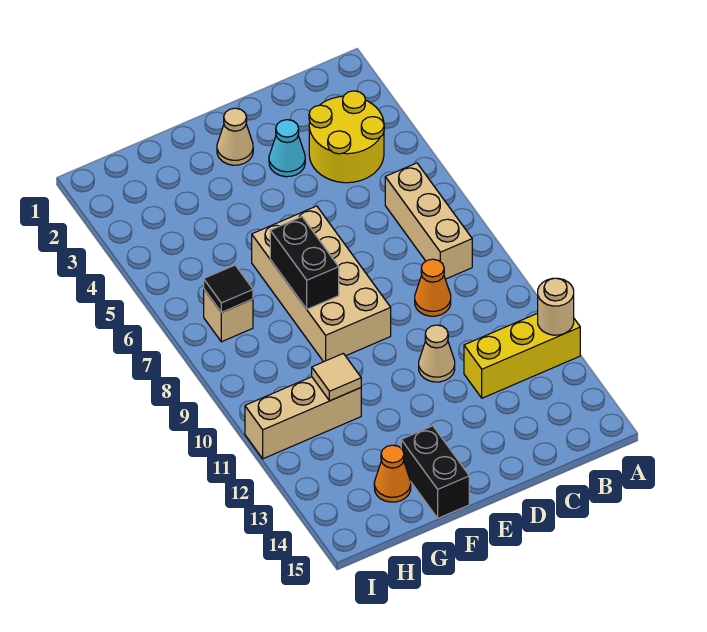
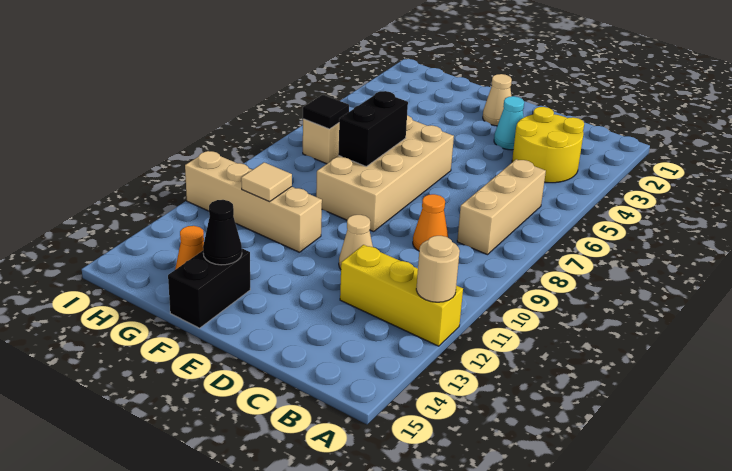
none -> black cone F14 level 2
tan brick G11:I11 level 1 -> tan brick F11:I11 level 1

